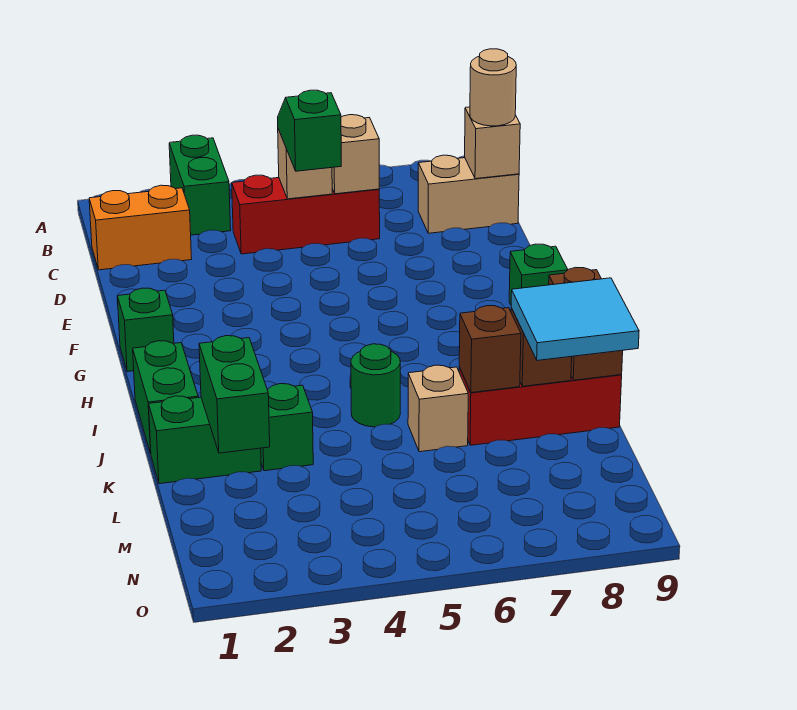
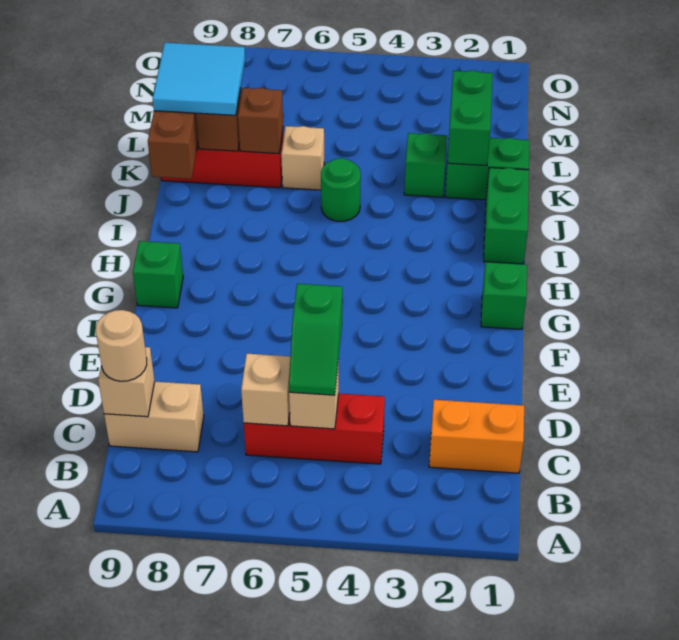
green brick A3:B3 level 1 -> none

